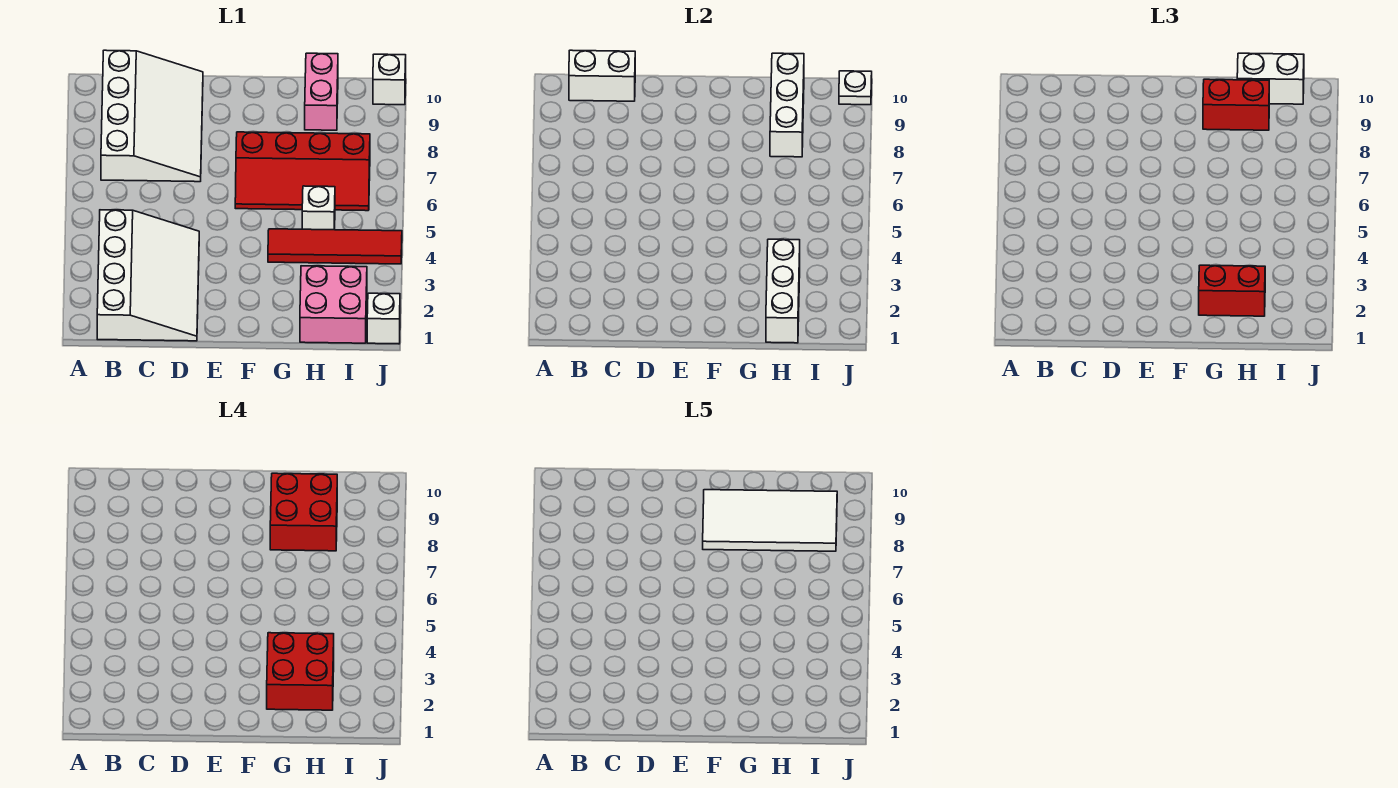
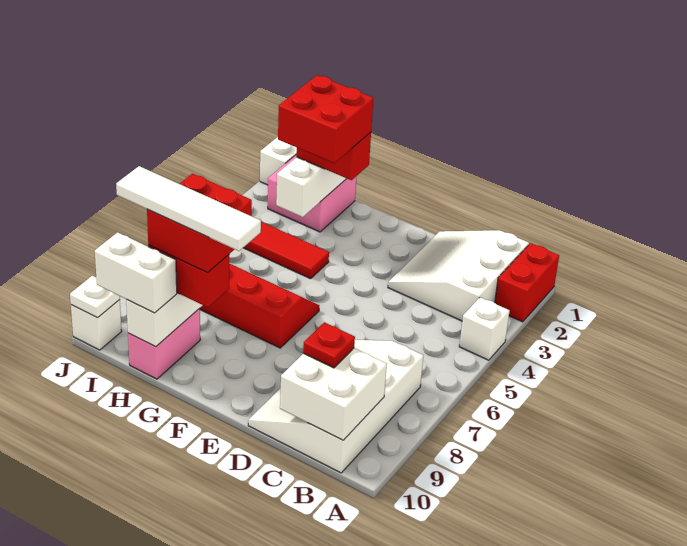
none -> red brick A1:A2 level 1
white slope B1:D4 level 1 top B -> white slope B1:D3 level 1 top B
white brick B10:C10 level 2 -> white brick B9:C10 level 2
none -> red plate C9 level 3
white tile F8:I9 level 5 -> white tile F9:I9 level 5
white brick H5 level 1 -> white brick A4 level 1

